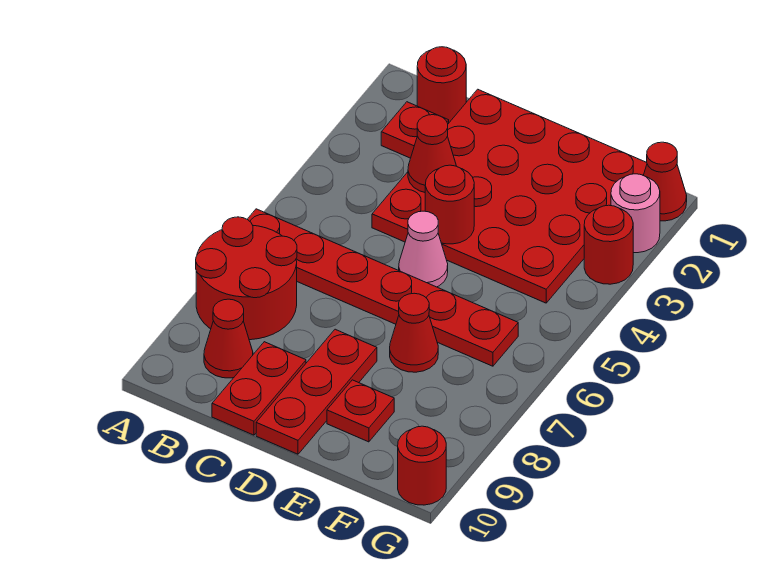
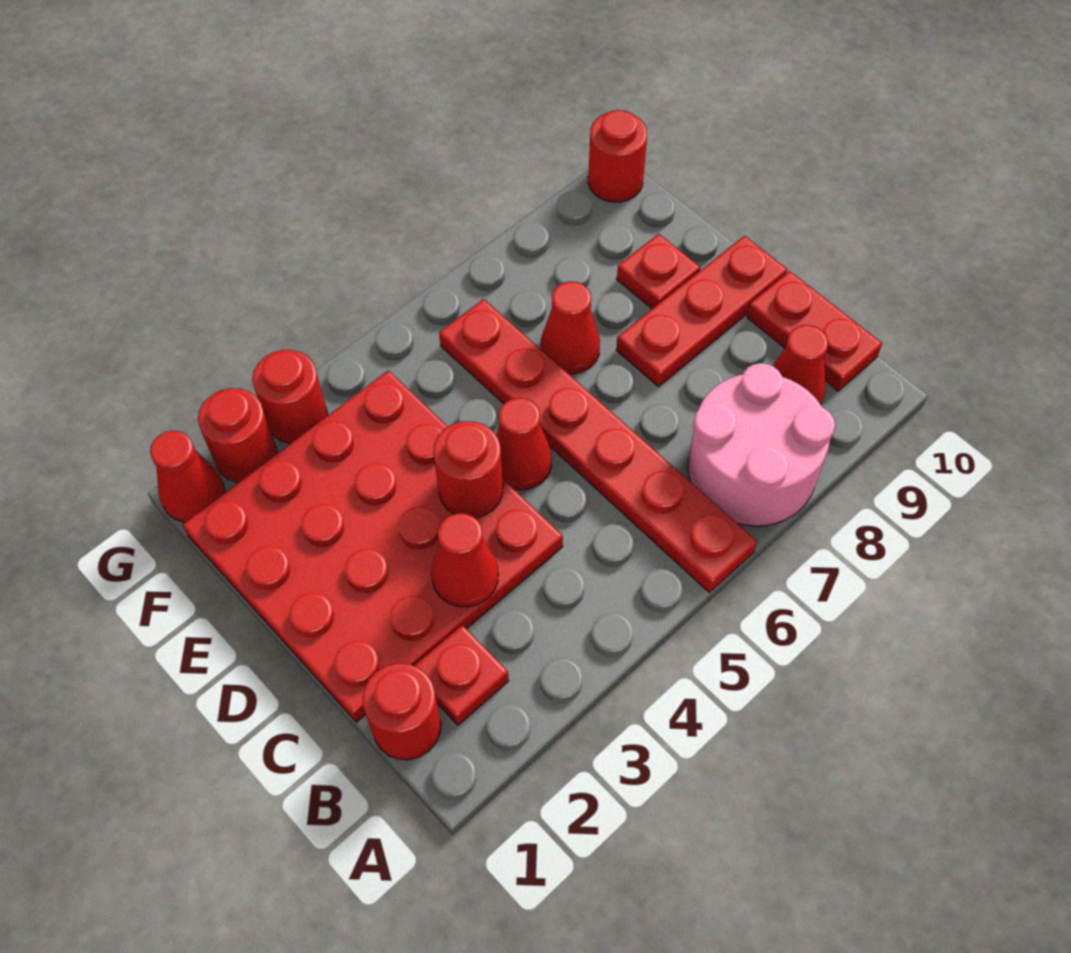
red round brick A7:B8 level 1 -> pink round brick A7:B8 level 1
red plate C9:C10 level 1 -> red plate B10:C10 level 1
pink cone D5 level 1 -> red cone D5 level 1
pink round brick G2 level 1 -> red round brick G2 level 1

